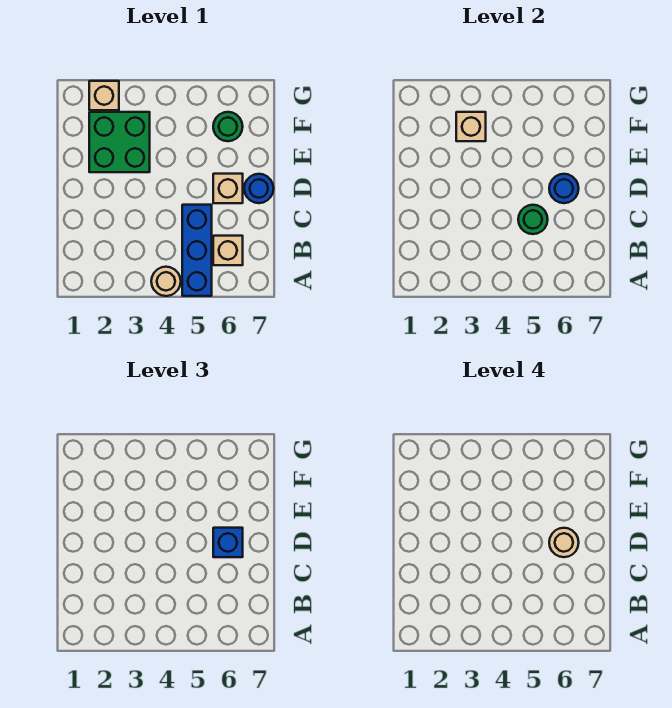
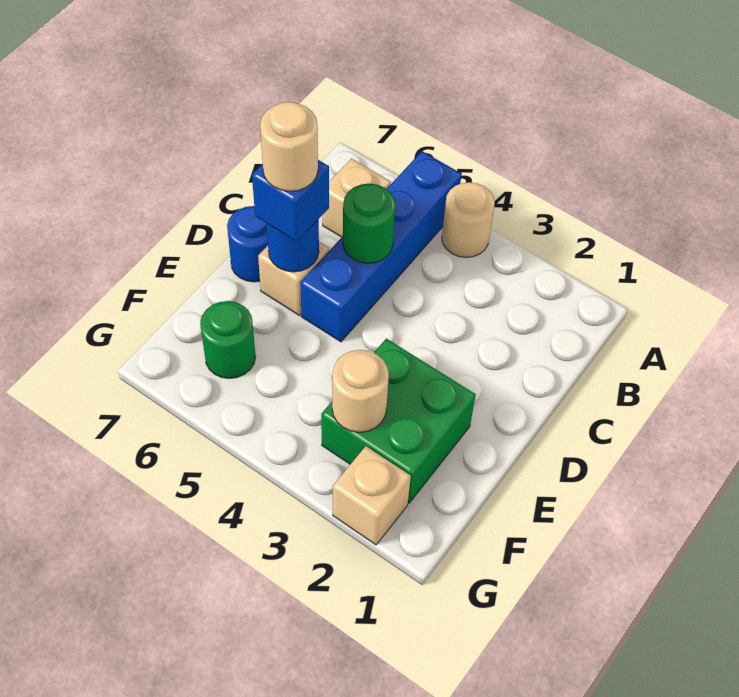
blue brick A5:C5 level 1 -> blue brick A5:D5 level 1
tan brick F3 level 2 -> tan round brick F3 level 2

